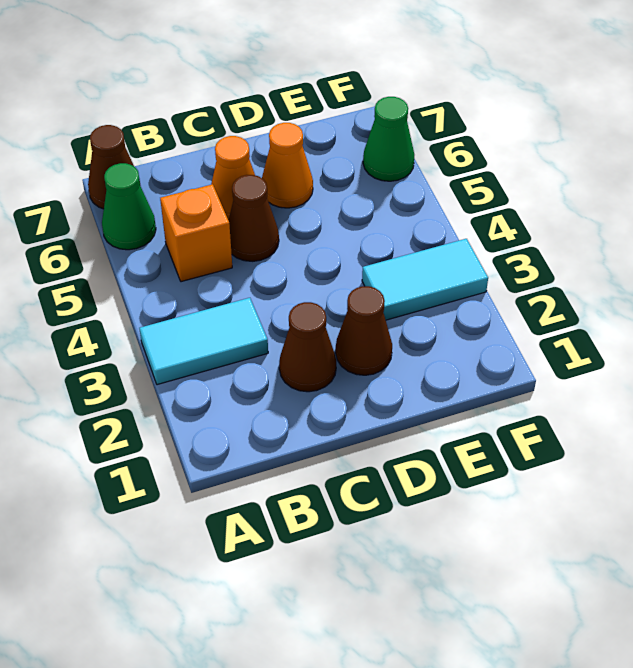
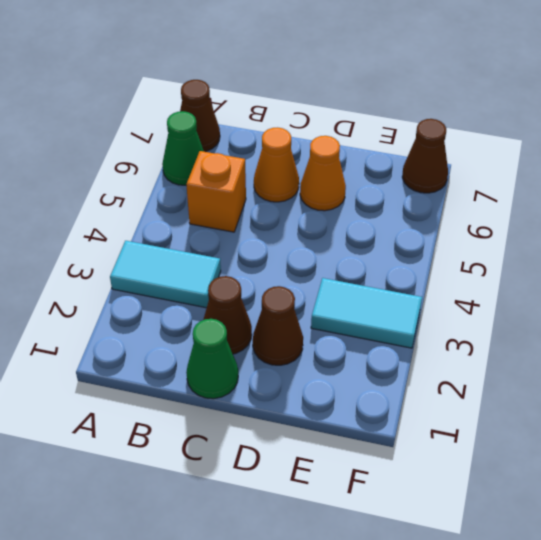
brown cone C5 level 1 -> brown cone F7 level 1
green cone F6 level 1 -> green cone C1 level 1

